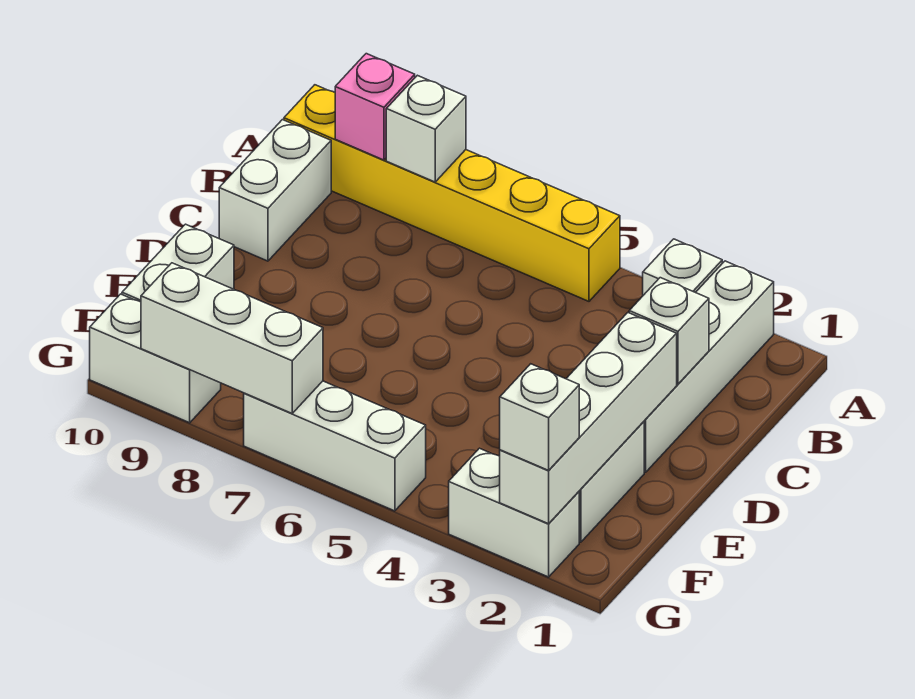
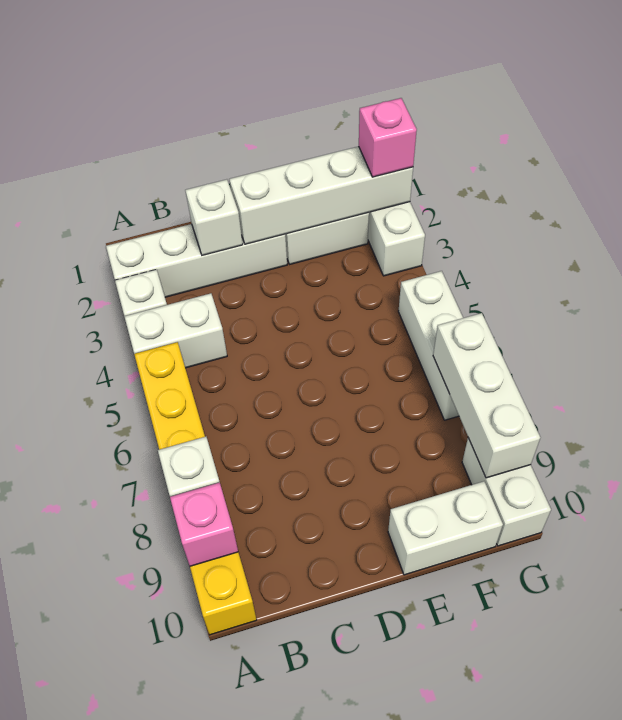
white brick B10:C10 level 1 -> white brick A4:B4 level 1
white brick G2 level 3 -> pink brick G2 level 3

